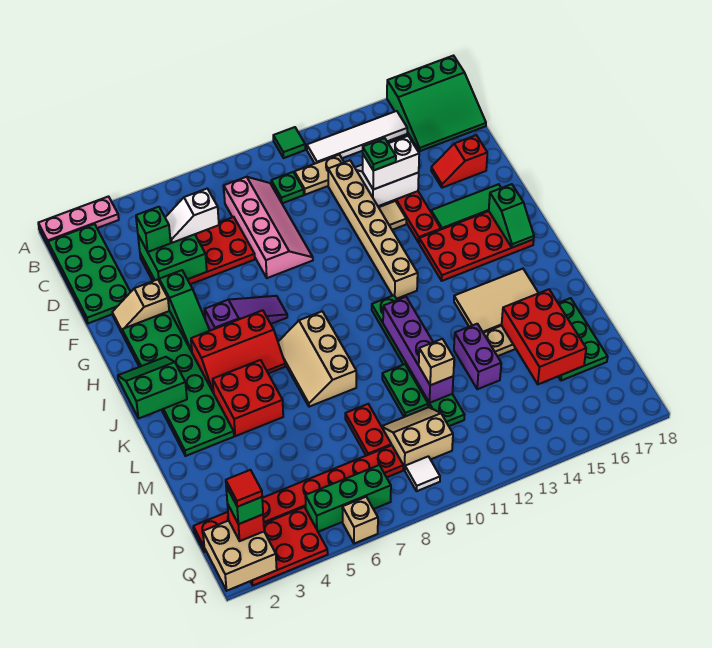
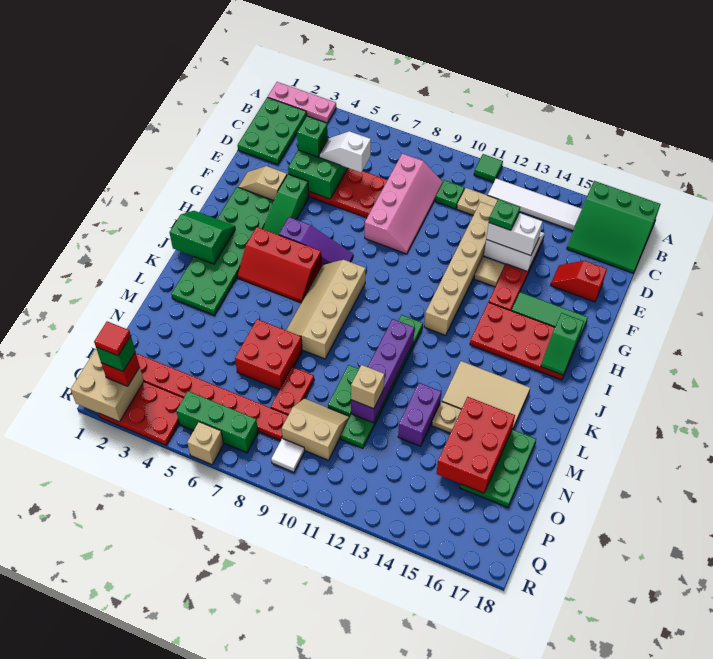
green plate B1:E2 level 1 -> green plate B1:D2 level 1
tan slope J7:L8 level 1 top 8 -> tan slope I7:L8 level 1 top 8
red brick K4:L5 level 1 -> red brick M6:N7 level 1

